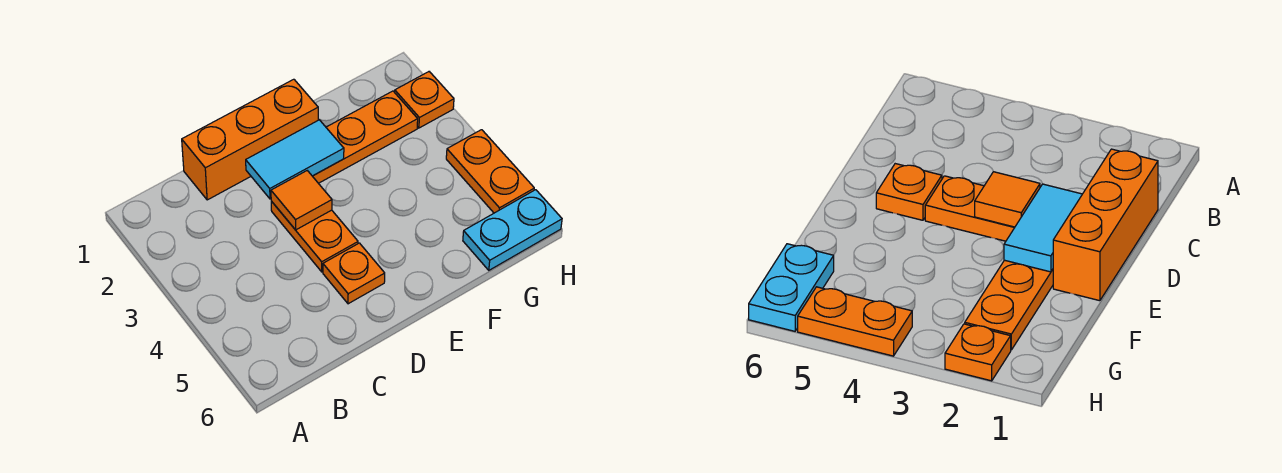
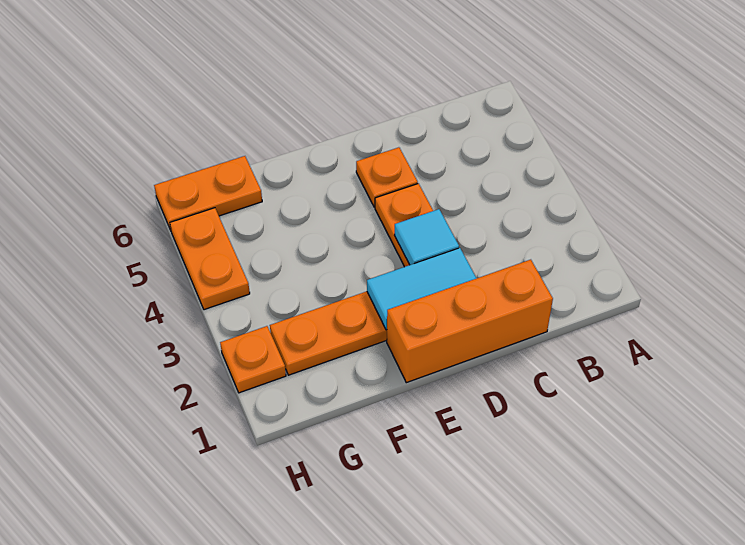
orange tile D3 level 2 -> cyan tile D3 level 2
cyan plate G6:H6 level 1 -> orange plate G6:H6 level 1

